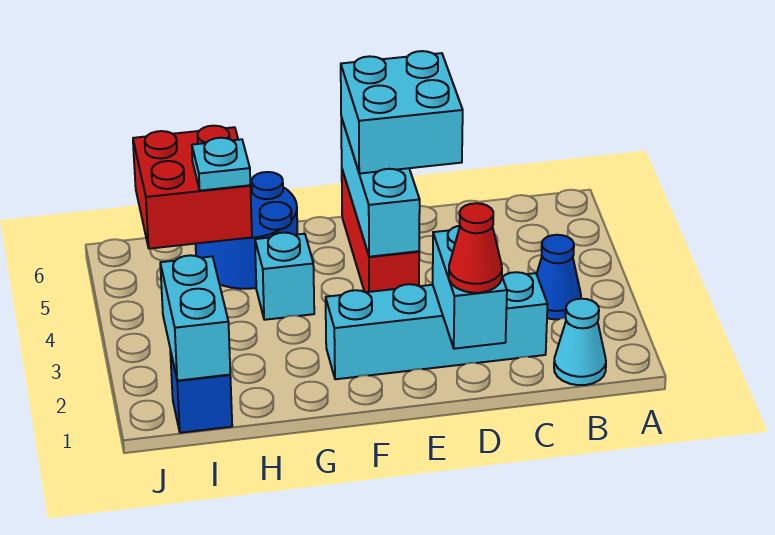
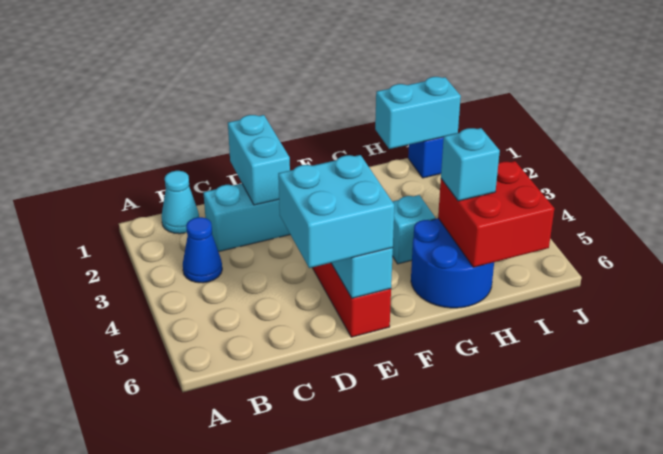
red cone D1 level 3 -> none
cyan plate H5 level 3 -> cyan brick H5 level 3
cyan brick I1:I2 level 2 -> cyan brick H1:I1 level 2

